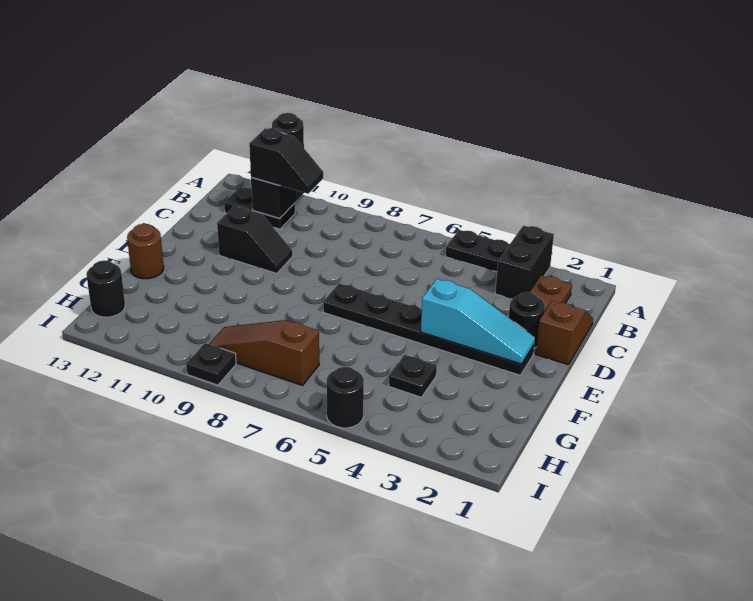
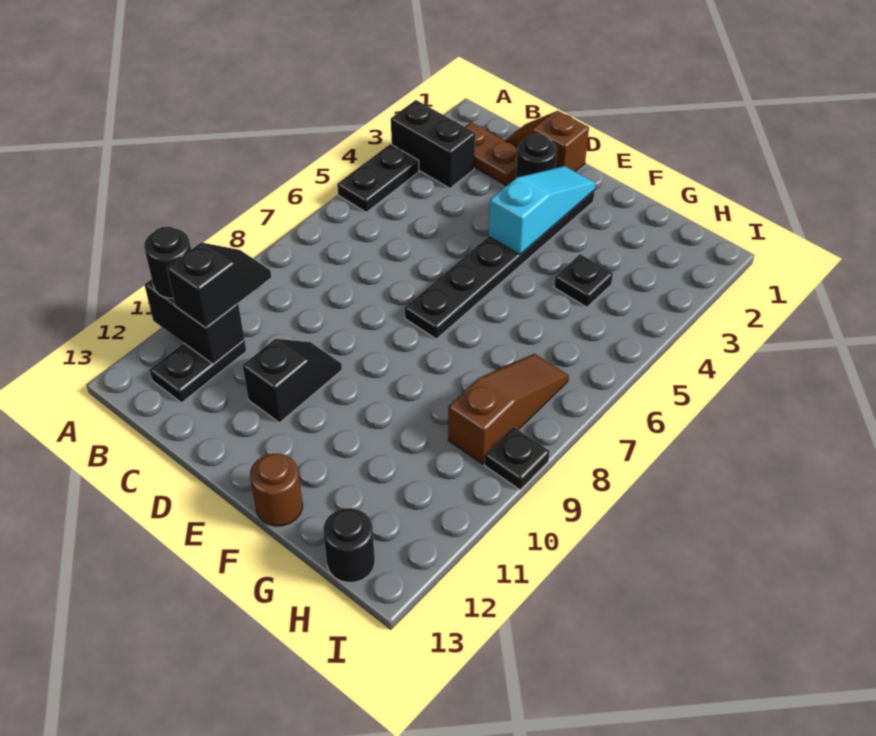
brown slope H7:H9 level 1 top 7 -> brown slope H7:H9 level 1 top 9
black round brick I5 level 1 -> none

